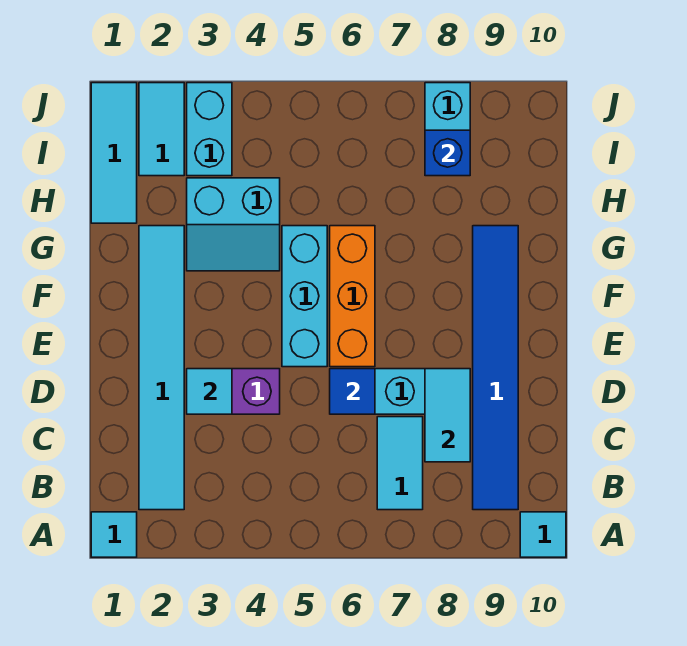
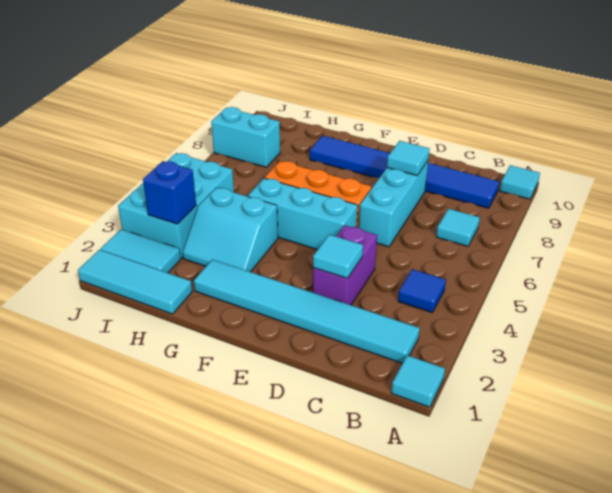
cyan tile B7:C7 level 1 -> cyan tile B7 level 1
cyan tile C8:D8 level 2 -> cyan tile D8 level 2
blue tile D6 level 2 -> blue tile B4 level 1
cyan slope G3:H4 level 1 top H -> cyan slope G3:H4 level 1 top 4
cyan brick I3:J3 level 1 -> cyan brick I3:J5 level 1
blue brick I8 level 2 -> blue brick I3 level 2

